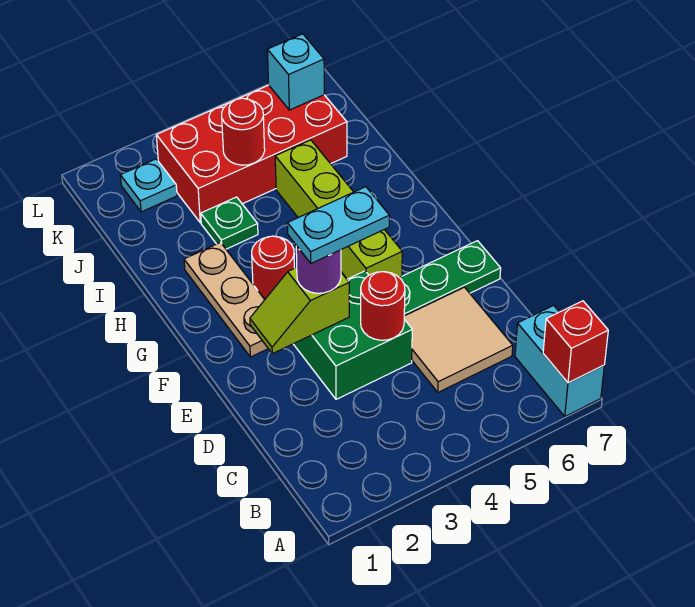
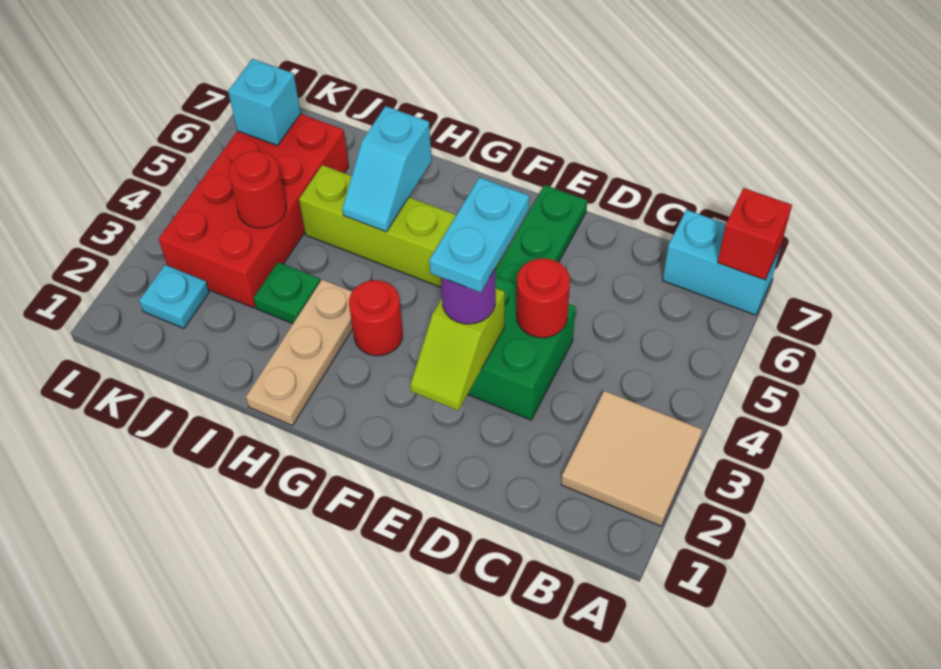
tan tile C5:D6 level 1 -> tan tile A2:B3 level 1
tan plate F2:H2 level 1 -> tan plate H1:H3 level 1
none -> cyan slope H5:H6 level 2 top 6

